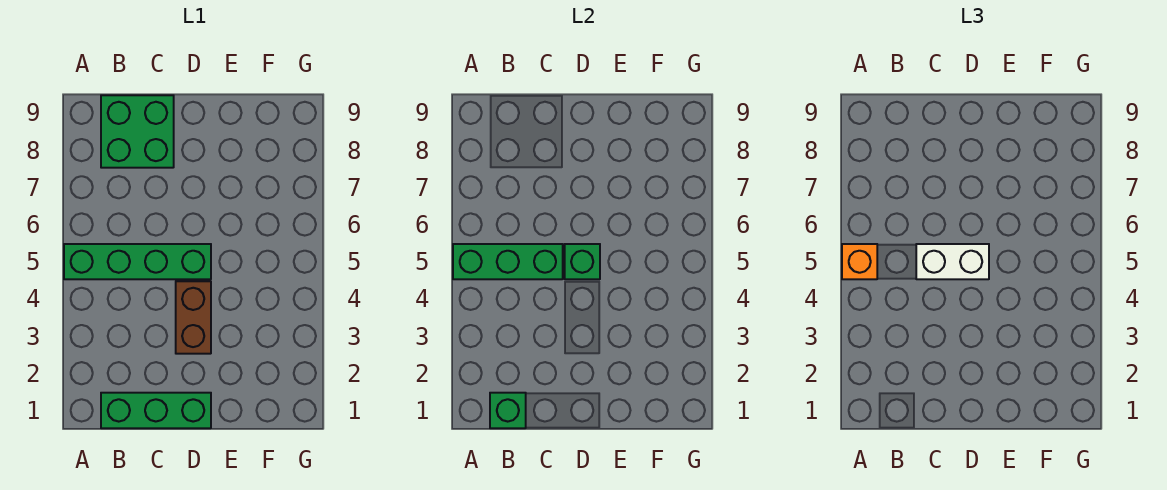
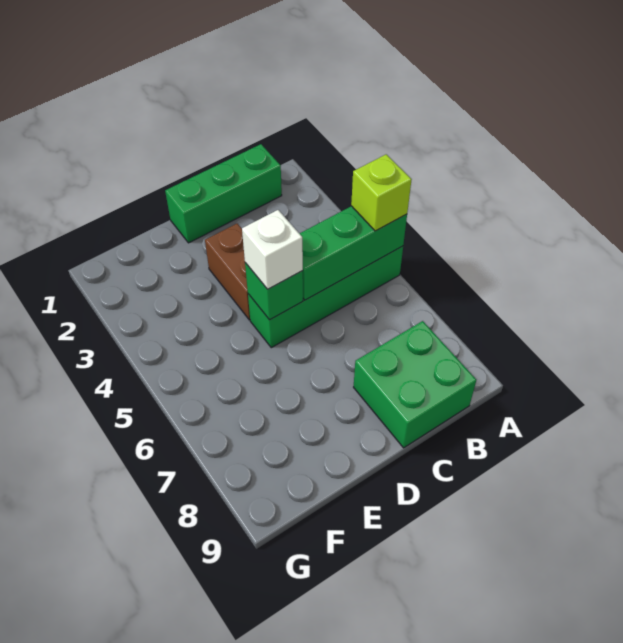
orange brick A5 level 3 -> lime brick A5 level 3
green brick B1 level 2 -> none
white brick C5:D5 level 3 -> white brick D5 level 3

